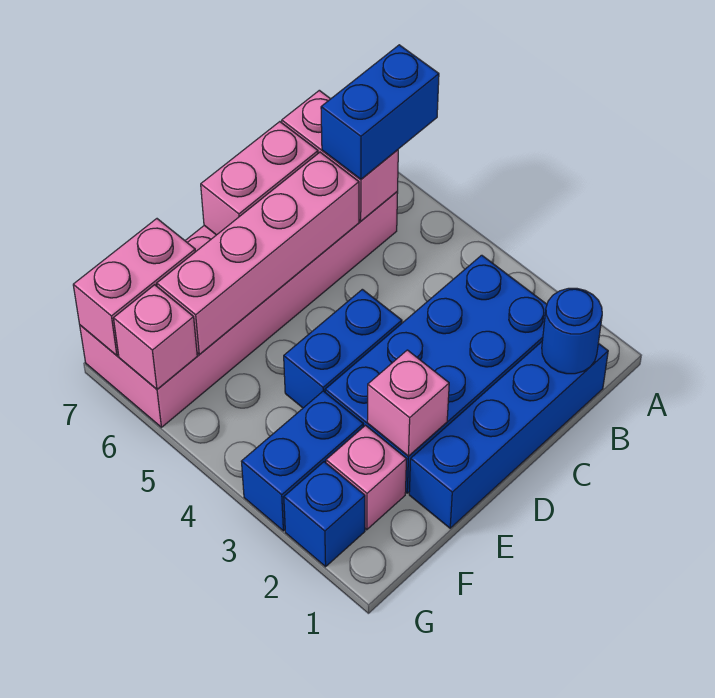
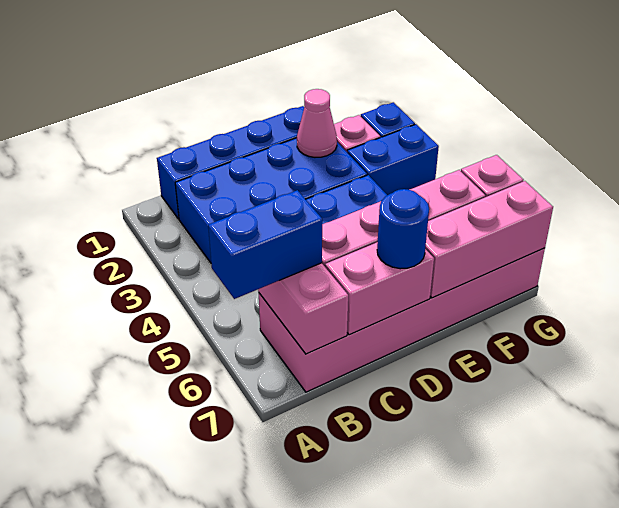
blue round brick B1 level 2 -> blue round brick D7 level 3
pink brick E2 level 2 -> pink cone E2 level 2
pink brick F7:G7 level 2 -> pink brick E7:G7 level 2

